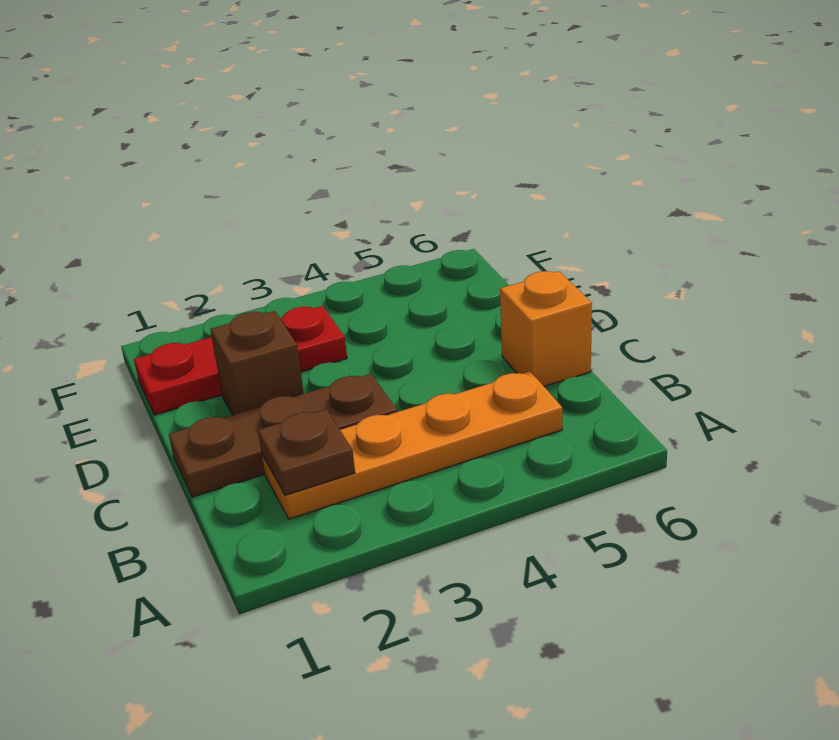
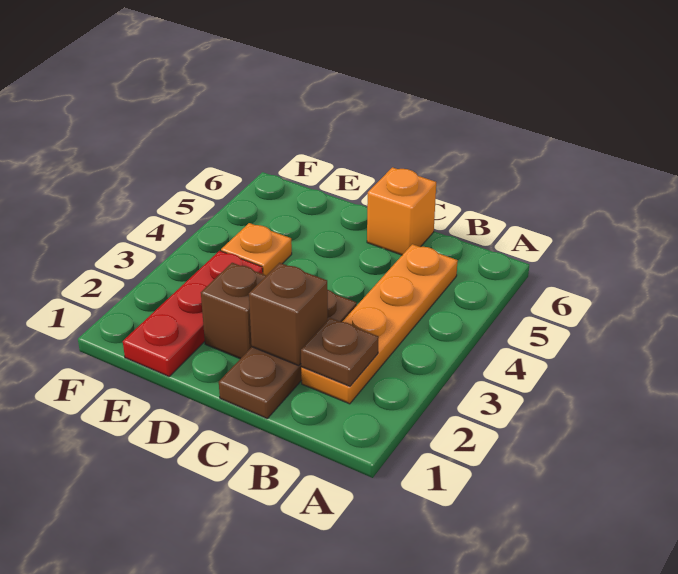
none -> brown brick C2 level 2
none -> orange plate E4 level 1

